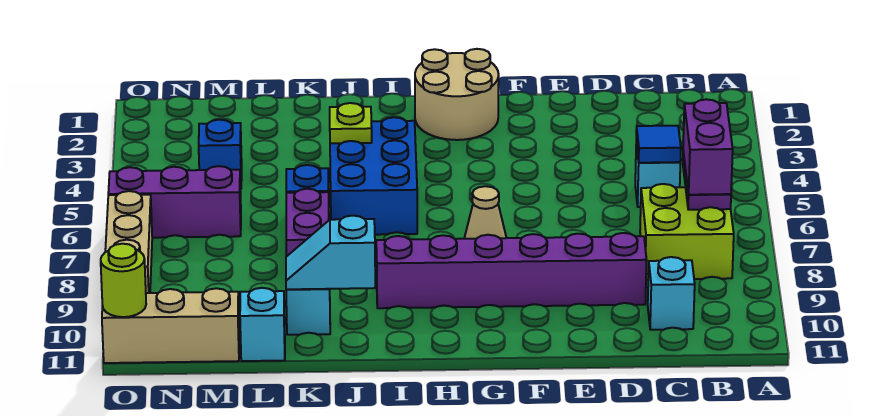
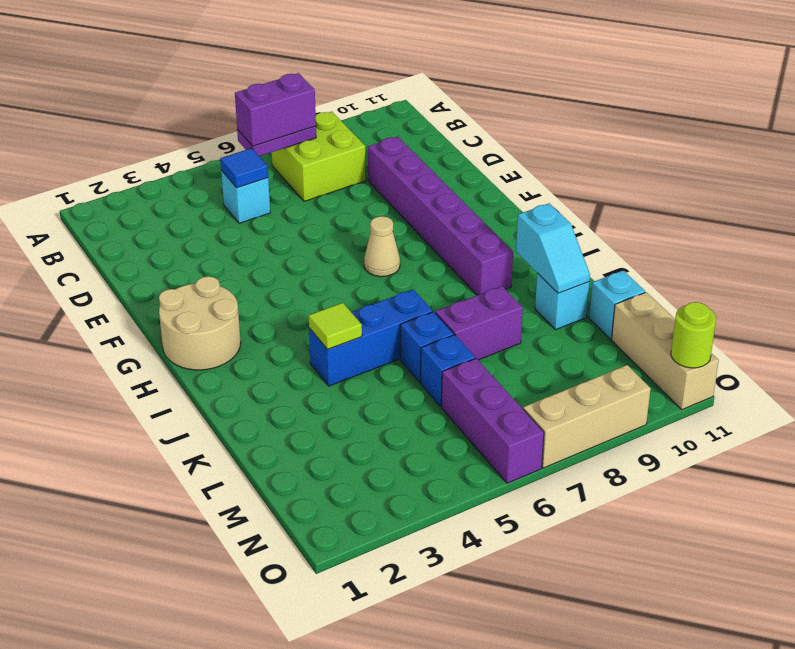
cyan brick C10 level 1 -> none
blue brick I4:J6 level 1 -> blue brick J4:J6 level 1
lime plate J4 level 2 -> lime tile J4 level 2
blue brick M4 level 1 -> blue brick L6 level 1

